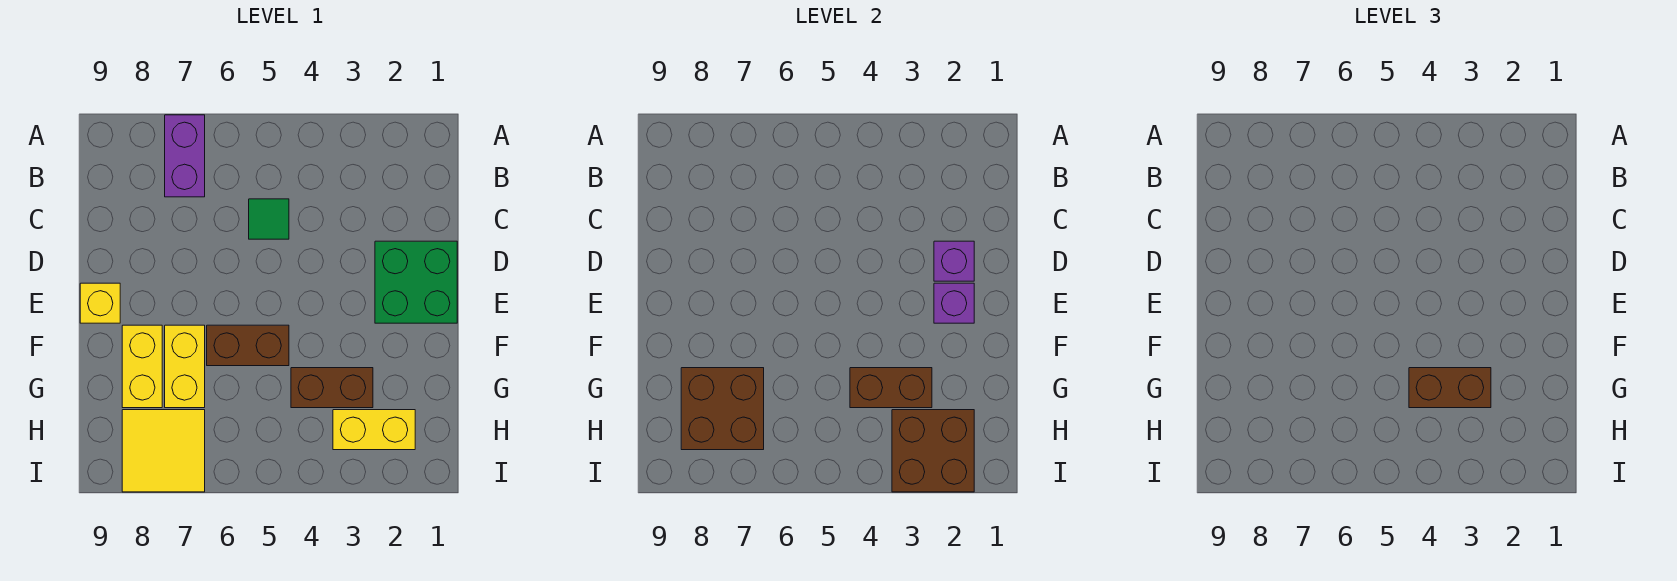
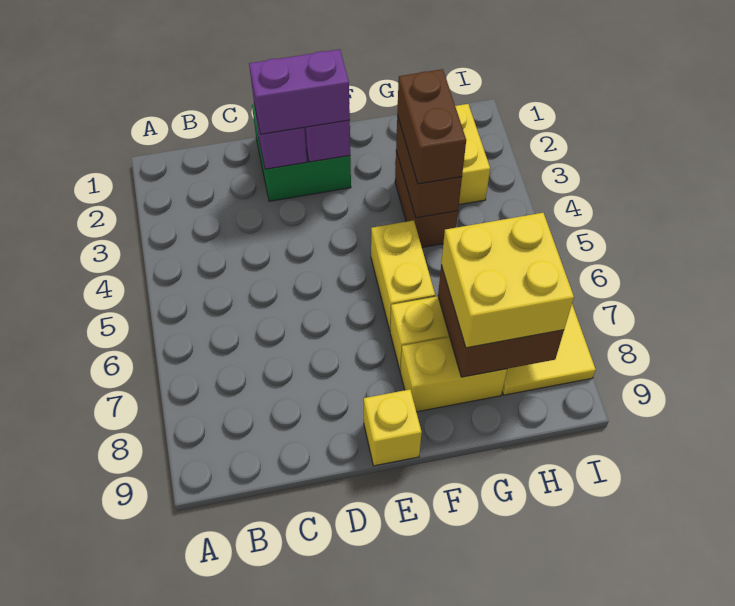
purple brick A7:B7 level 1 -> purple brick D2:E2 level 3
green tile C5 level 1 -> none
brown brick F5:F6 level 1 -> yellow brick F5:F6 level 1
none -> yellow brick G7:H8 level 3
brown brick H2:I3 level 2 -> none

